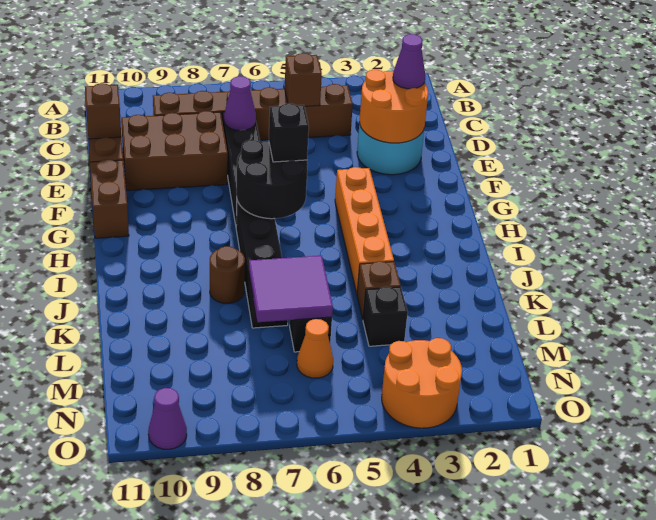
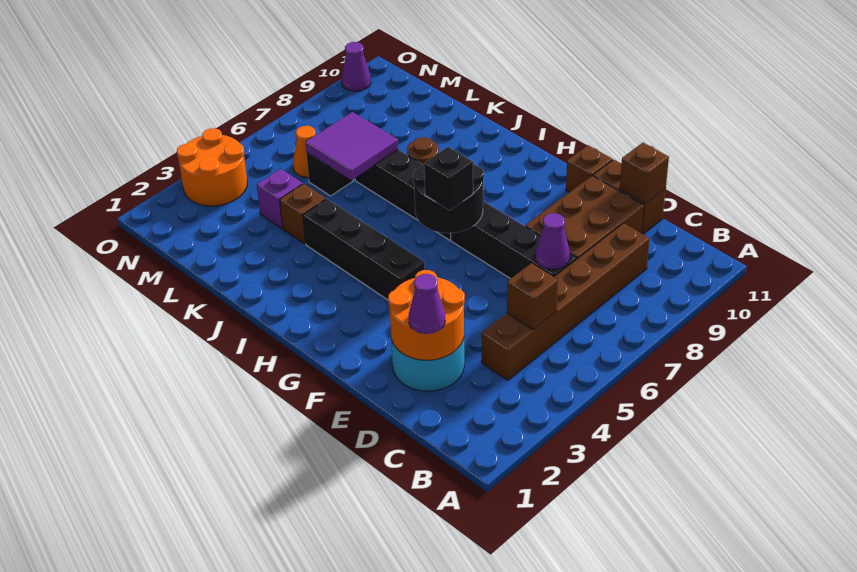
brown brick F11:G11 level 1 -> brown brick F11 level 1
orange brick G4:J4 level 1 -> black brick G4:J4 level 1
black brick L4 level 1 -> purple brick L4 level 1

